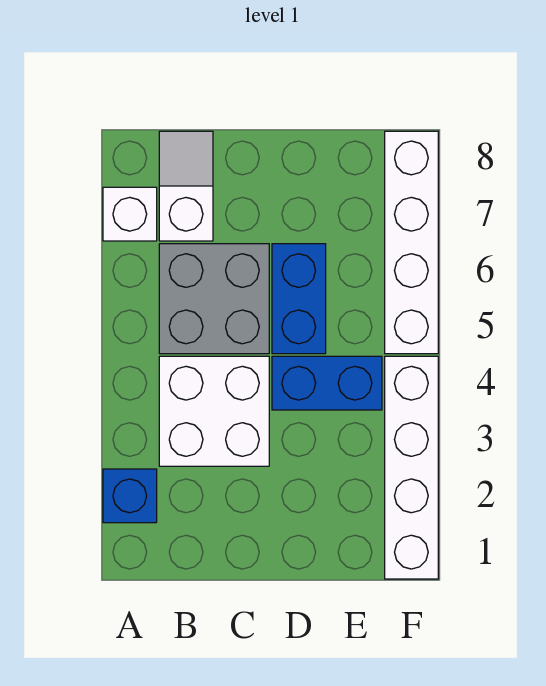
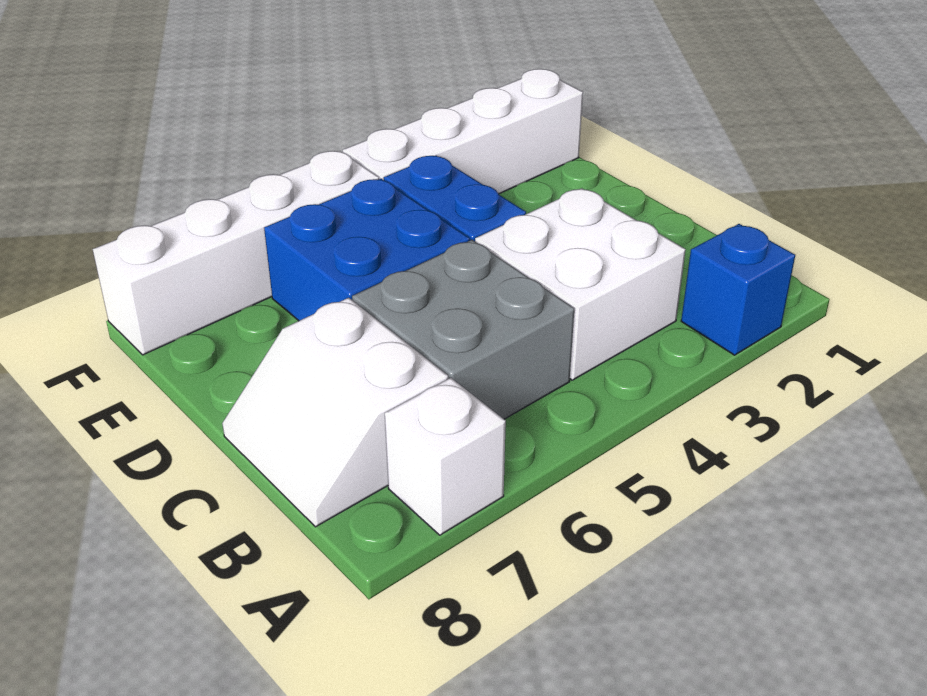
white slope B7:B8 level 1 top 7 -> white slope B7:C8 level 1 top 7
blue brick D5:D6 level 1 -> blue brick D5:E6 level 1

